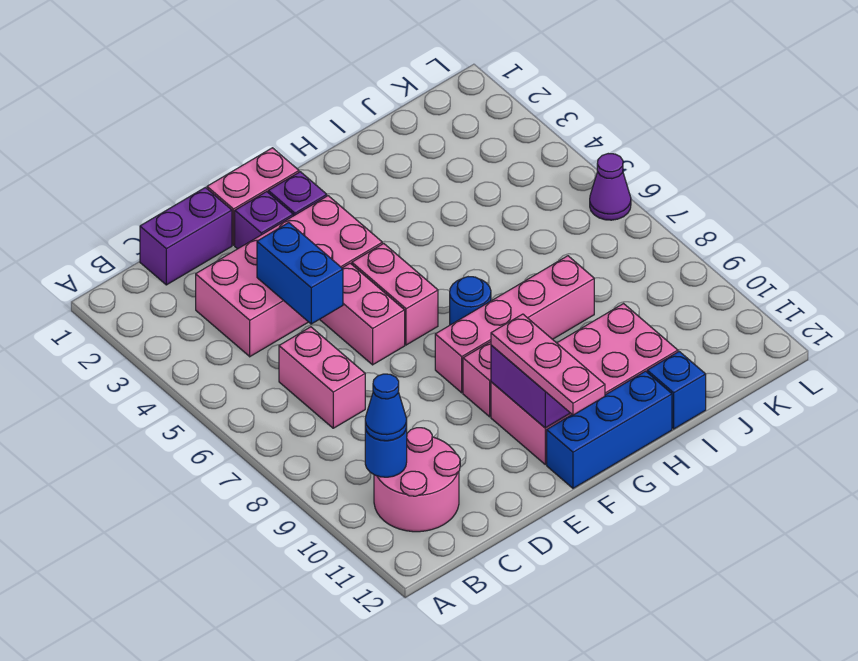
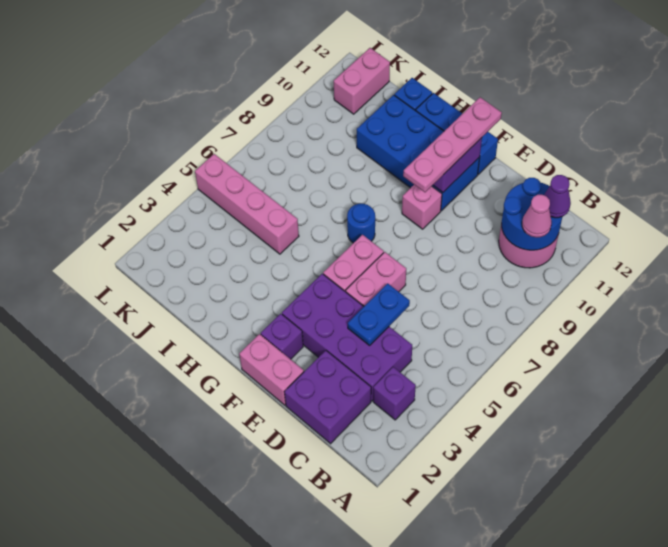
blue round brick B10 level 2 -> blue round brick B10:C11 level 2
blue cone B10 level 3 -> pink cone B10 level 3
purple brick C1:D1 level 1 -> purple brick C1:D2 level 1
pink brick C3:F4 level 1 -> purple brick C3:F4 level 1
pink brick C6:C7 level 1 -> pink brick K11:K12 level 1
blue brick D4:D5 level 2 -> blue plate D4:D5 level 2
purple brick E2 level 1 -> purple brick B3 level 1
pink brick F8:I8 level 1 -> pink brick I5:L5 level 1
pink brick F10:I11 level 1 -> blue brick F10:I11 level 1
pink plate F10:F12 level 3 -> pink plate F9:F12 level 3
purple cone L6 level 1 -> purple cone B11 level 3

